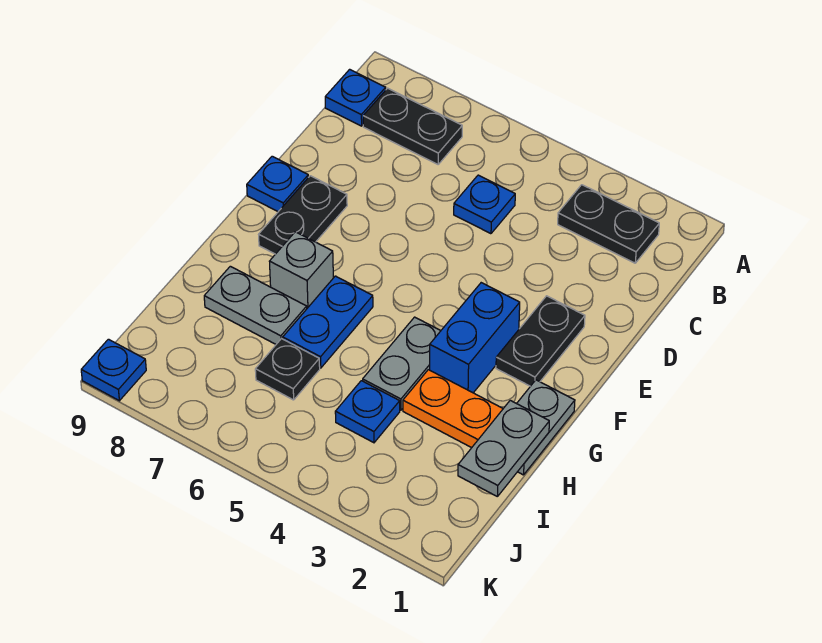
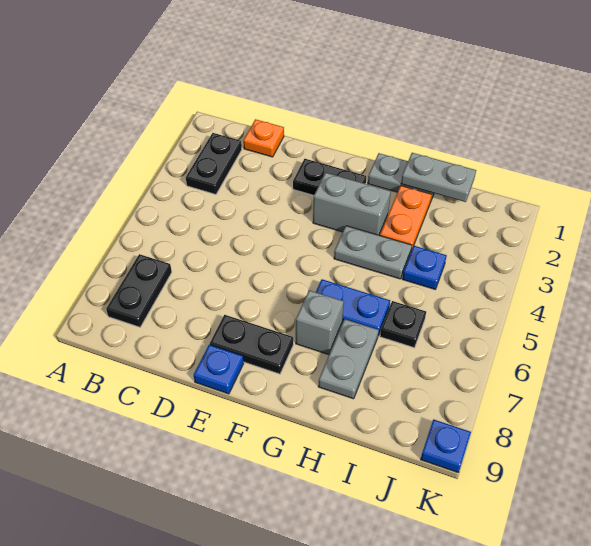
blue plate B9 level 1 -> none
none -> orange plate C1 level 1
blue plate C5 level 1 -> none
blue brick F3:G3 level 1 -> grey brick F3:G3 level 1

